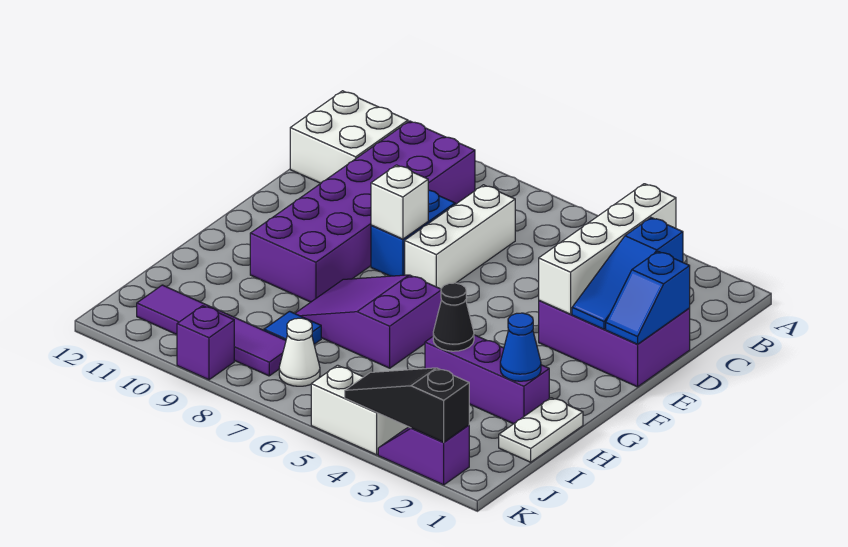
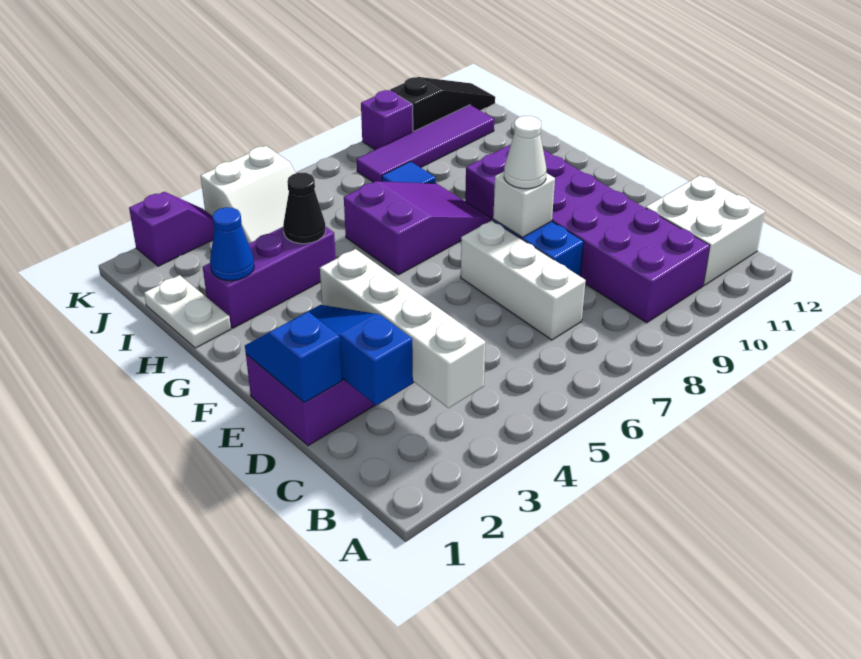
white cone J7 level 1 -> white cone E8 level 3
black slope K2:K4 level 2 top 2 -> black slope K10:K12 level 1 top 10

